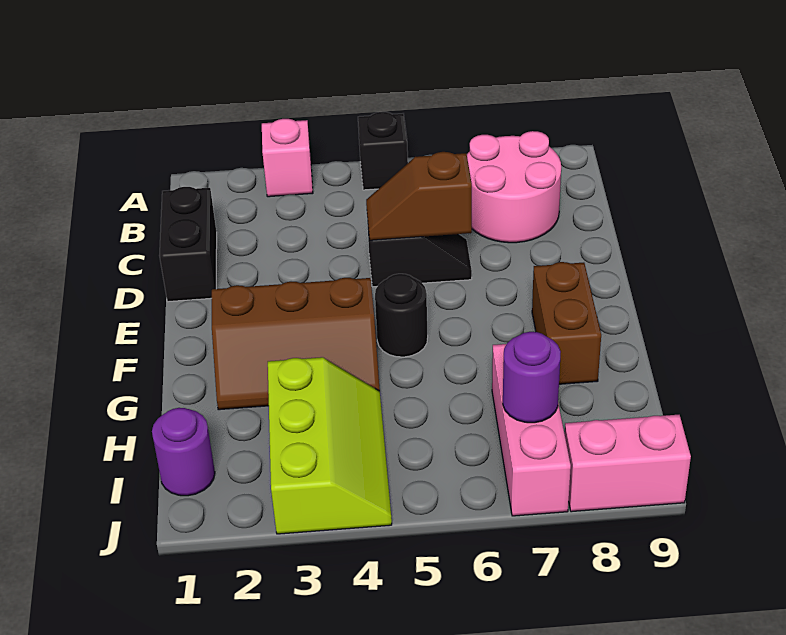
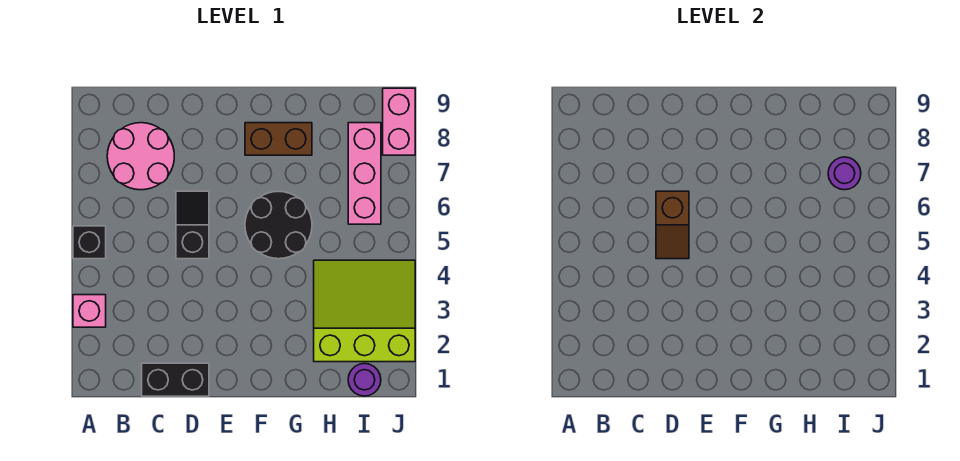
brown slope F2:G4 level 1 top F -> none
black round brick F5 level 1 -> black round brick F5:G6 level 1
lime slope H3:J4 level 1 top 3 -> lime slope H2:J4 level 1 top 2
pink brick H7:J7 level 1 -> pink brick I6:I8 level 1

